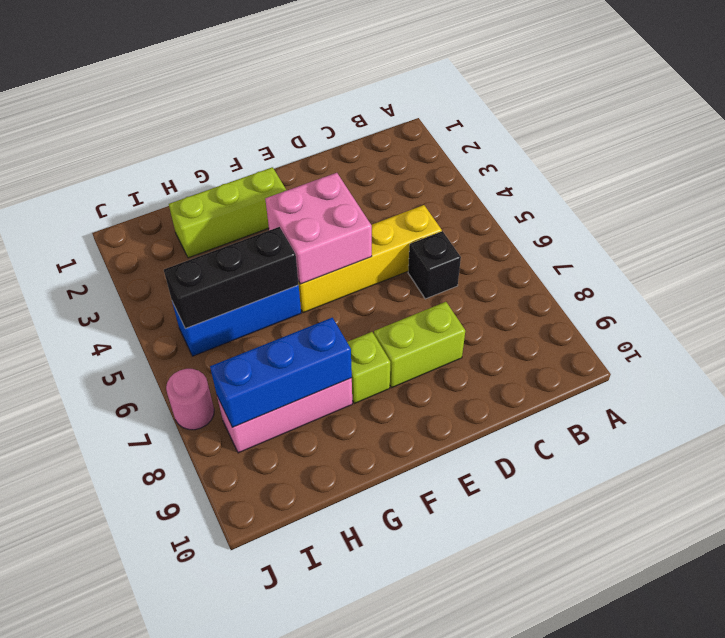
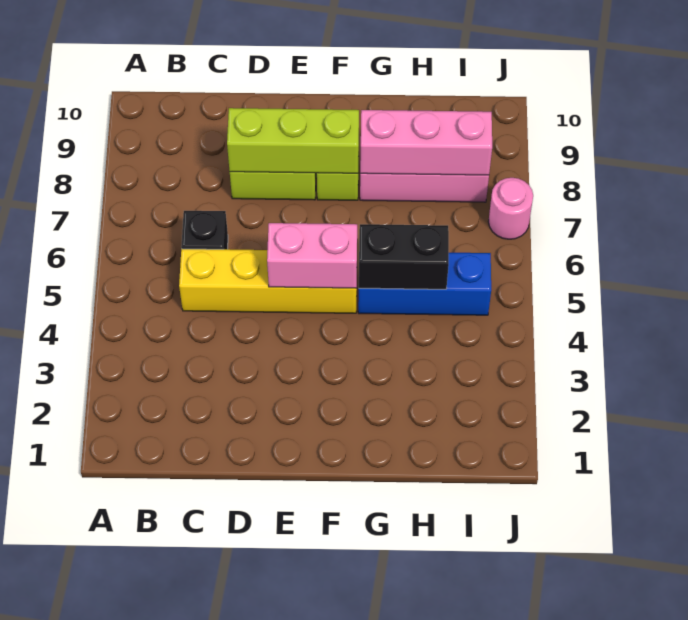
pink brick E4:F5 level 2 -> pink brick E5:F5 level 2
lime brick F2:H2 level 1 -> lime brick D8:F8 level 2
black brick G5:I5 level 2 -> black brick G5:H5 level 2
blue brick G8:I8 level 2 -> pink brick G8:I8 level 2

